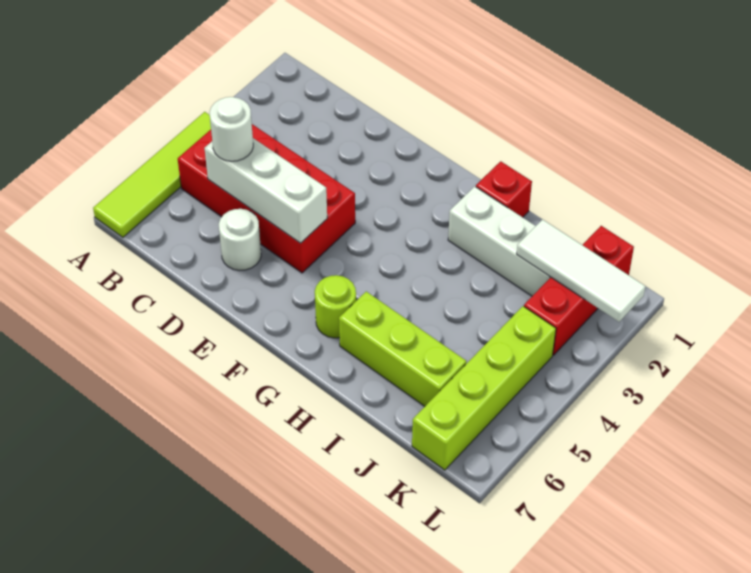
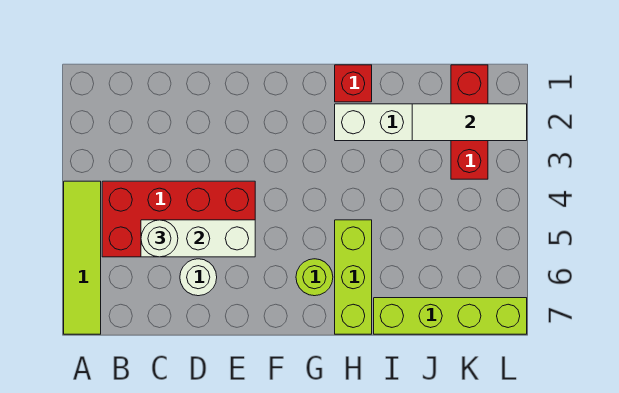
lime brick H6:J6 level 1 -> lime brick H5:H7 level 1
lime brick K4:K7 level 1 -> lime brick I7:L7 level 1

